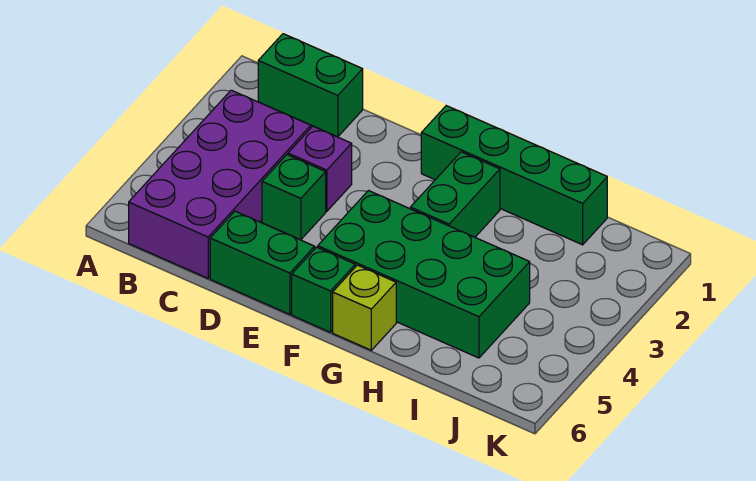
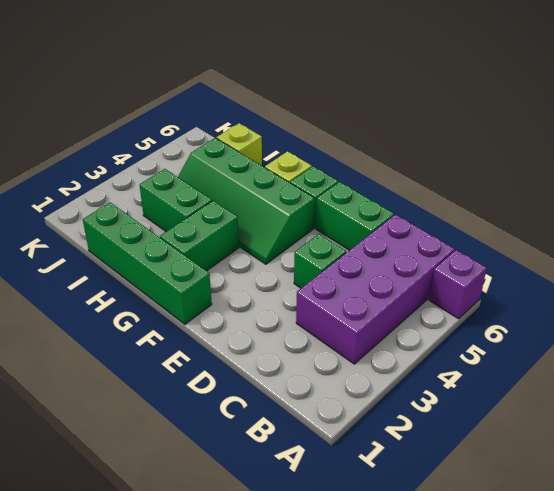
green brick B1:C1 level 1 -> green brick H3:I3 level 1
purple brick D3 level 1 -> purple brick A6 level 1
green brick F4:I5 level 1 -> green slope F4:I5 level 1 top 5
none -> lime brick I6 level 1

